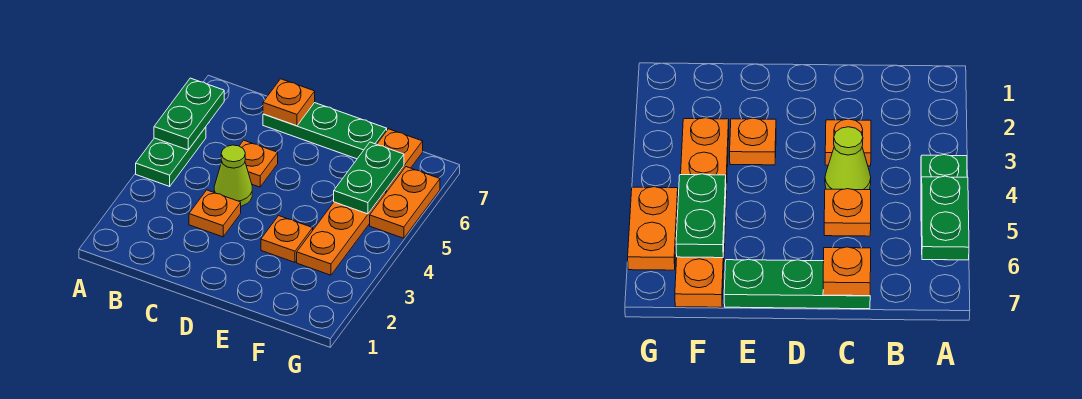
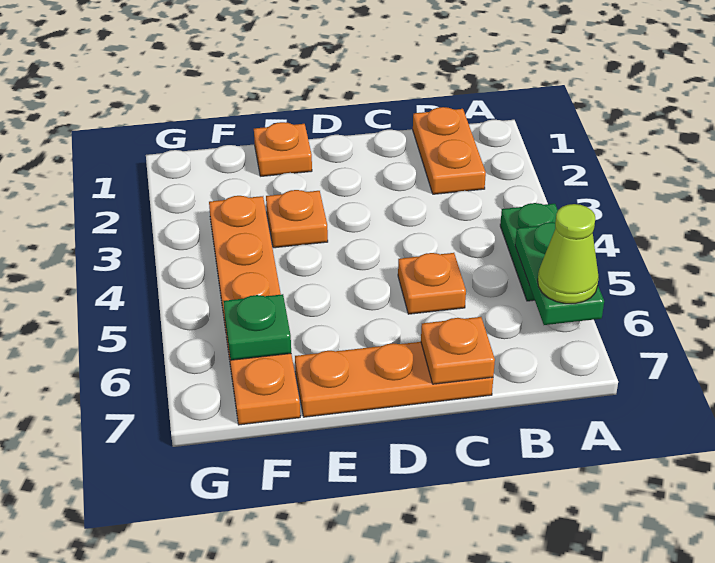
orange plate C3 level 1 -> orange plate E1 level 1
lime cone C4 level 1 -> lime cone A6 level 3
green plate C7:E7 level 1 -> orange plate C7:E7 level 1
green plate F5:F6 level 2 -> green plate F6 level 2
orange plate G5:G6 level 1 -> orange plate B1:B2 level 1

